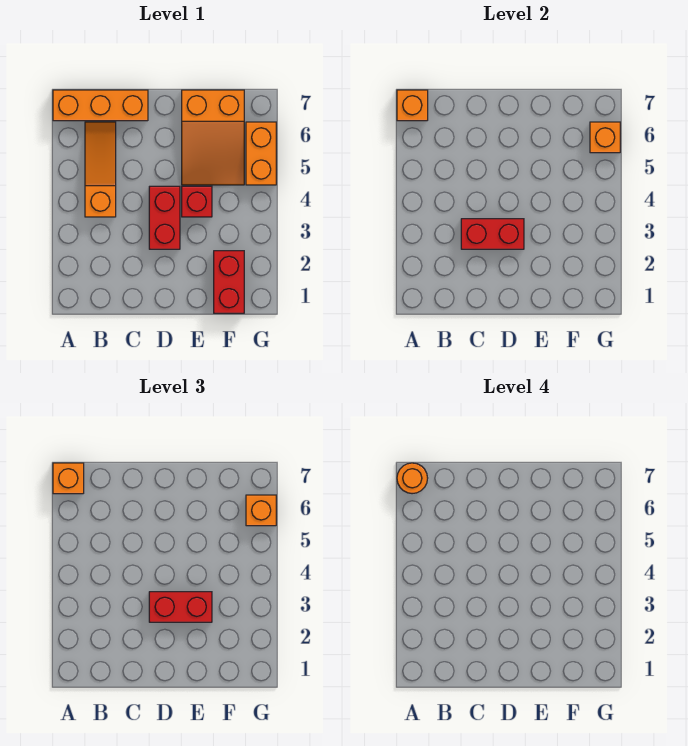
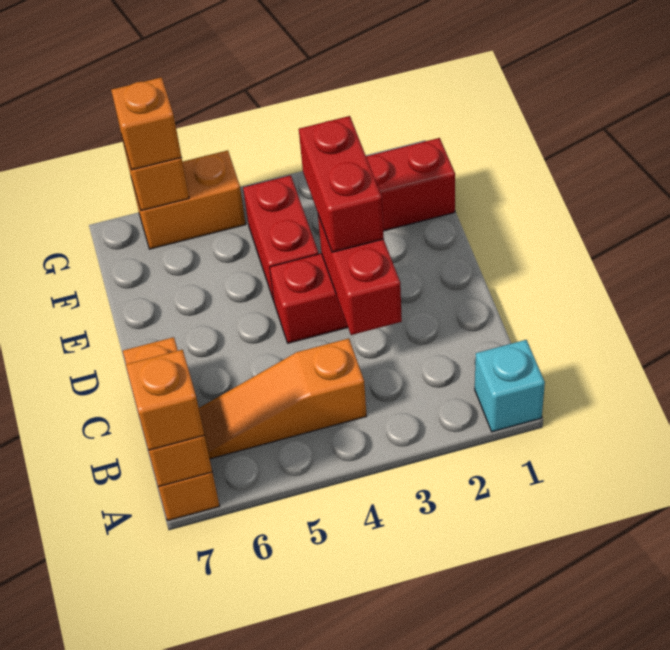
none -> cyan brick A1 level 1
orange round brick A7 level 4 -> none
red brick E4 level 1 -> red brick E4:F4 level 1
orange slope E5:F7 level 1 top 7 -> none

